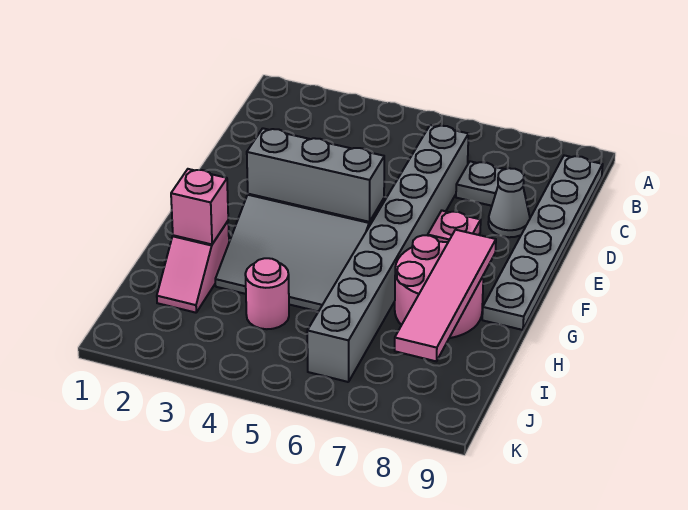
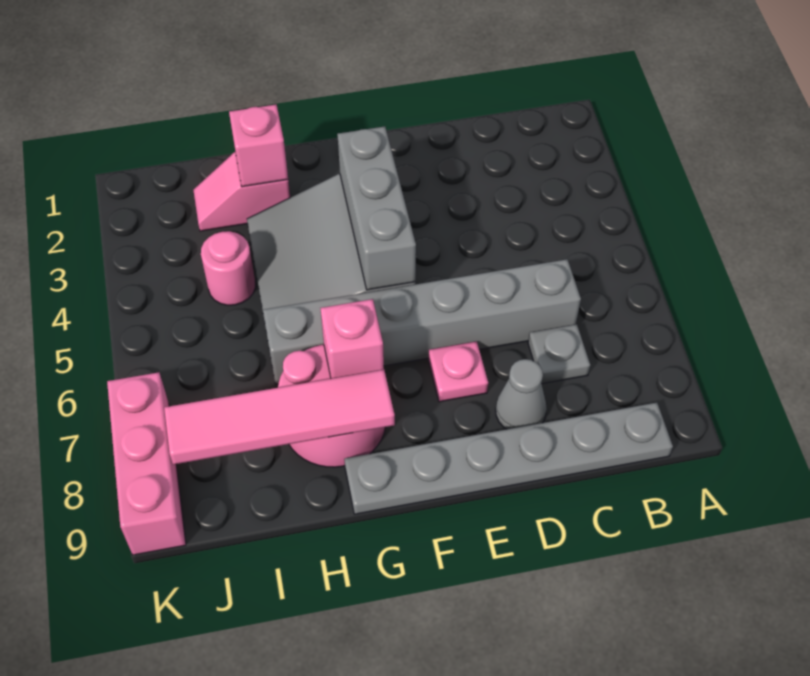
grey brick C6:J6 level 1 -> grey brick C6:H6 level 1
none -> pink brick G7 level 2
none -> pink brick K7:K9 level 1

